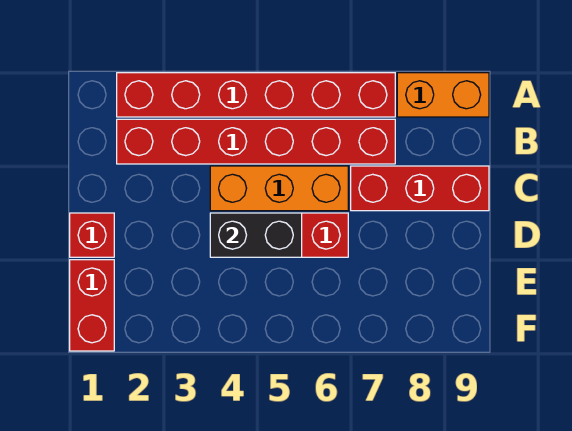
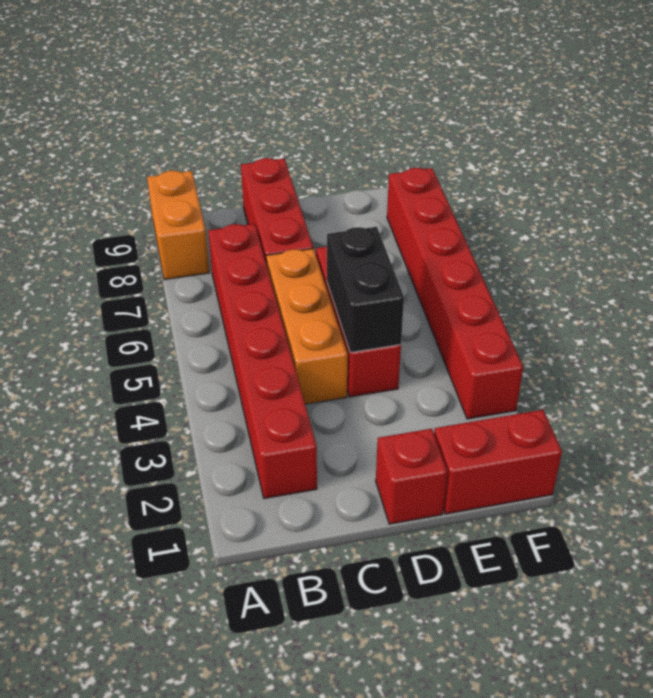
red brick A2:A7 level 1 -> red brick F3:F8 level 1

